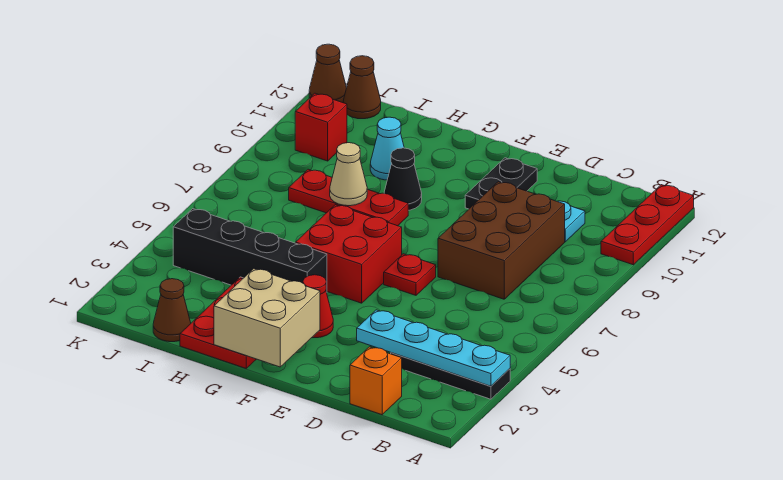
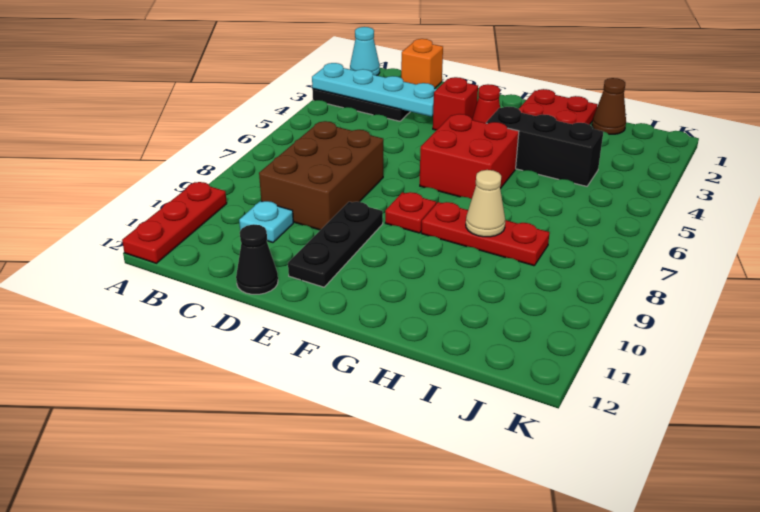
red plate E6 level 1 -> red plate F8 level 1
black plate E10:E11 level 1 -> black plate E9:E11 level 1
tan brick F1:G2 level 2 -> none
black brick G4:J4 level 1 -> black brick G4:I4 level 1
black cone G9 level 1 -> black cone D12 level 1
cyan cone H10 level 1 -> cyan cone A1 level 1
red brick J10 level 1 -> red brick E3 level 1
brown cone J12 level 1 -> none
brown cone K12 level 1 -> none

